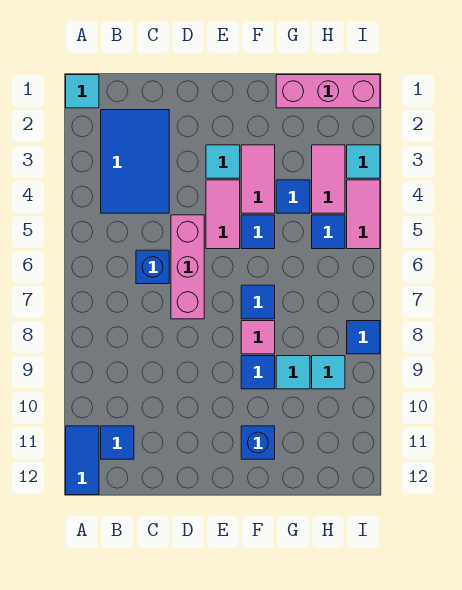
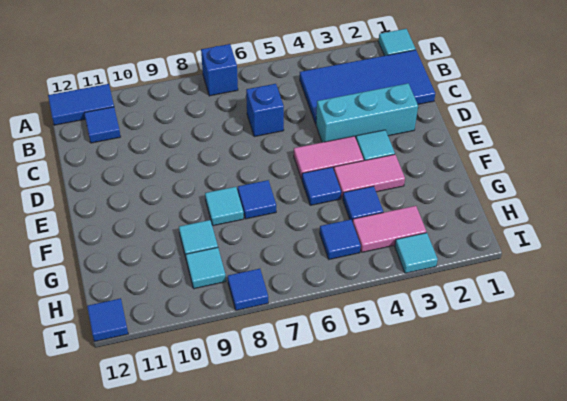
blue tile B2:C4 level 1 -> blue tile B1:C4 level 1
none -> cyan brick D2:D4 level 1
pink brick D5:D7 level 1 -> none
pink tile F8 level 1 -> cyan tile F8 level 1
blue tile F9 level 1 -> blue tile I12 level 1
blue brick F11 level 1 -> blue brick A7 level 1
pink brick G1:I1 level 1 -> none
pink tile I4:I5 level 1 -> none

